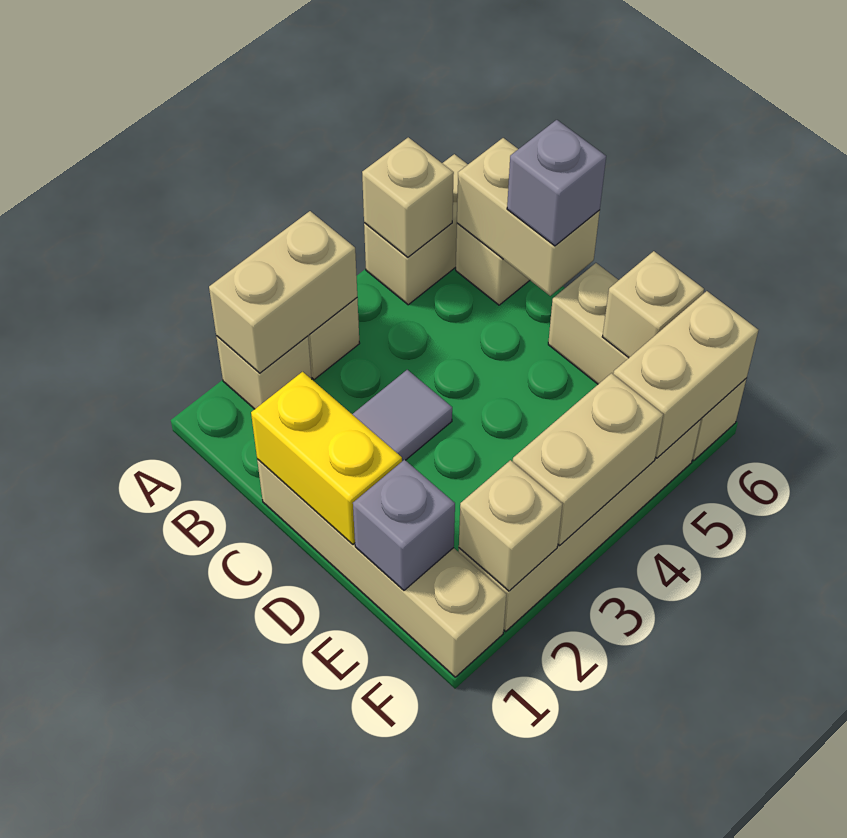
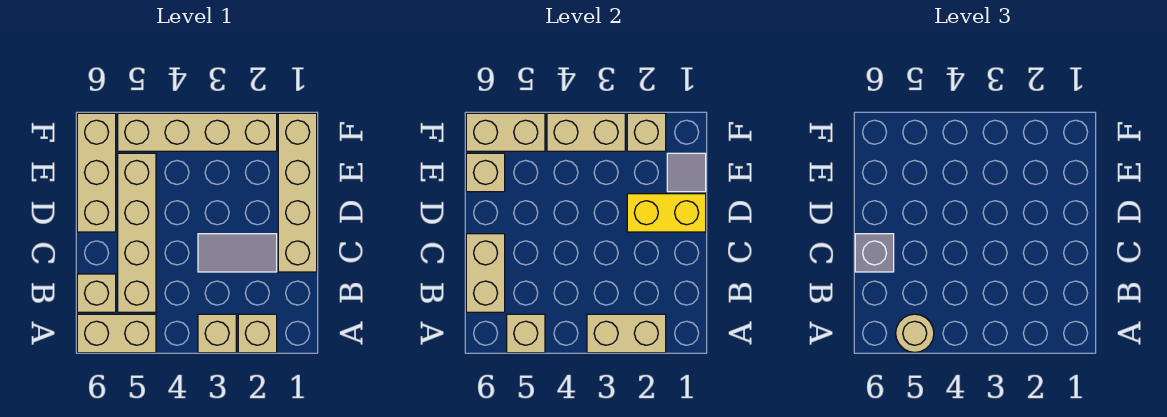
none -> tan round brick A5 level 3
none -> tan brick B5:E5 level 1
yellow brick C1:D1 level 2 -> yellow brick D1:D2 level 2
grey brick E1 level 2 -> grey tile E1 level 2

